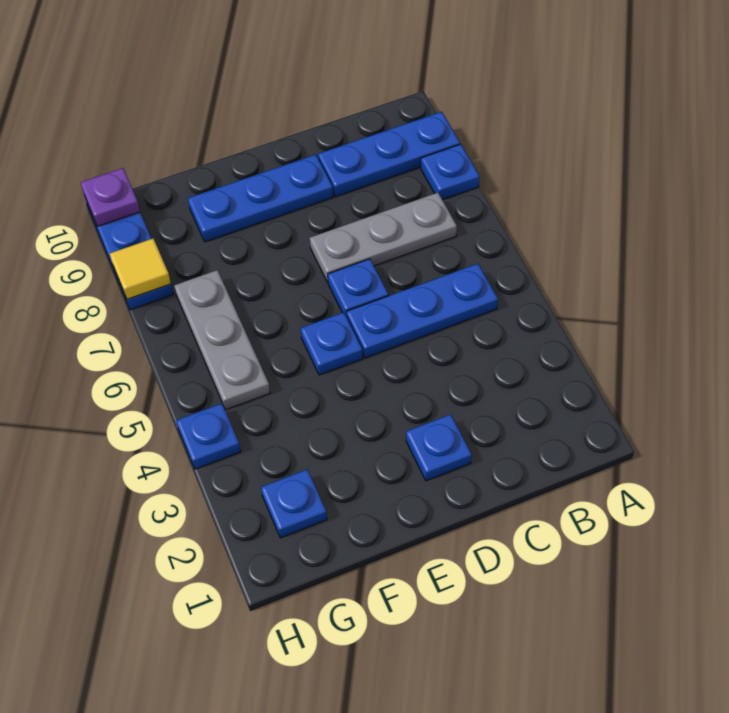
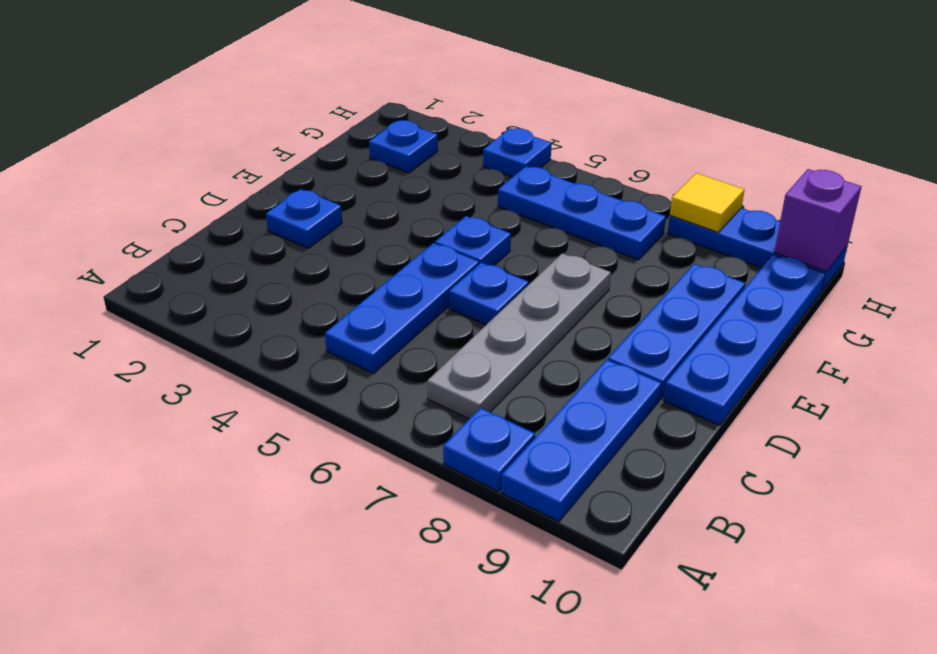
grey plate B7:D7 level 1 -> grey plate B7:E7 level 1
none -> blue plate D10:G10 level 1
grey plate G5:G7 level 1 -> blue plate G5:G7 level 1
purple plate H10 level 2 -> purple brick H10 level 2

